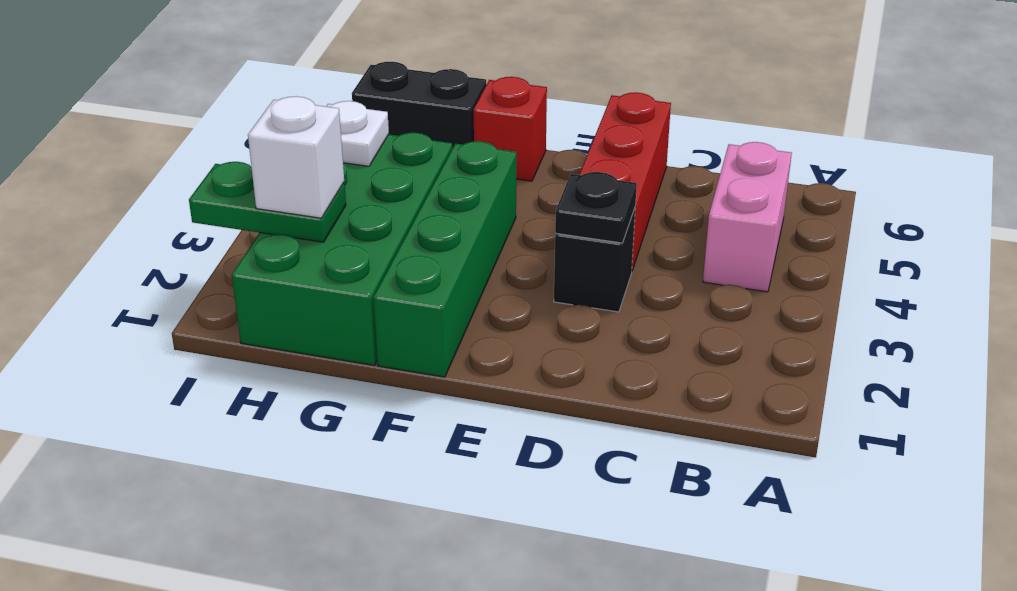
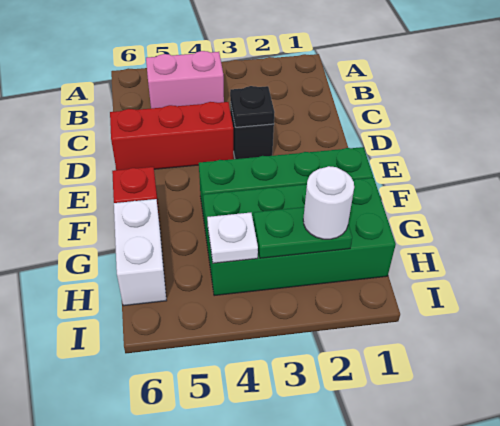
black brick G6:H6 level 1 -> white brick G6:H6 level 1
green plate H2:I2 level 2 -> green plate H2:H3 level 2
white brick H2 level 3 -> white round brick H2 level 3

